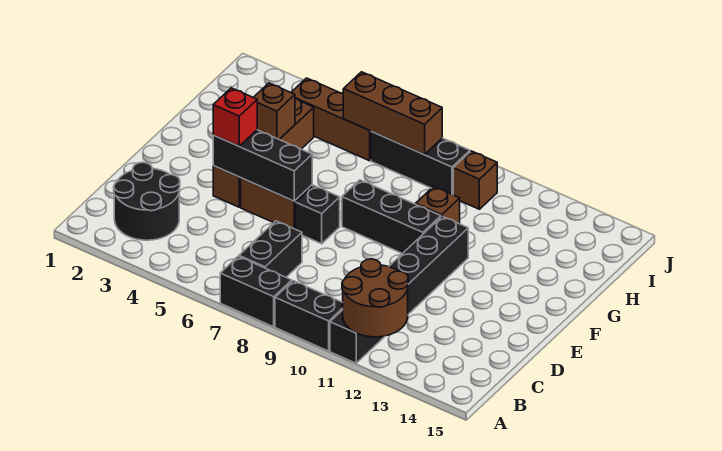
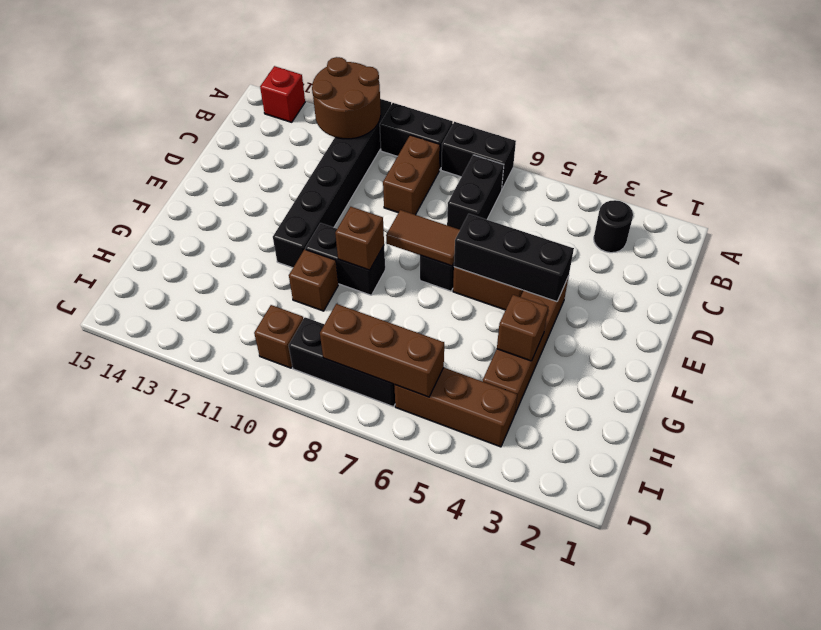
black round brick B2:C3 level 1 -> black round brick B3 level 1
none -> brown brick B9:C9 level 1
red brick E4 level 3 -> red brick A14 level 1
none -> brown tile E7:E8 level 2
black brick F8:F10 level 1 -> black brick F9:F10 level 1
none -> brown brick F9 level 2

